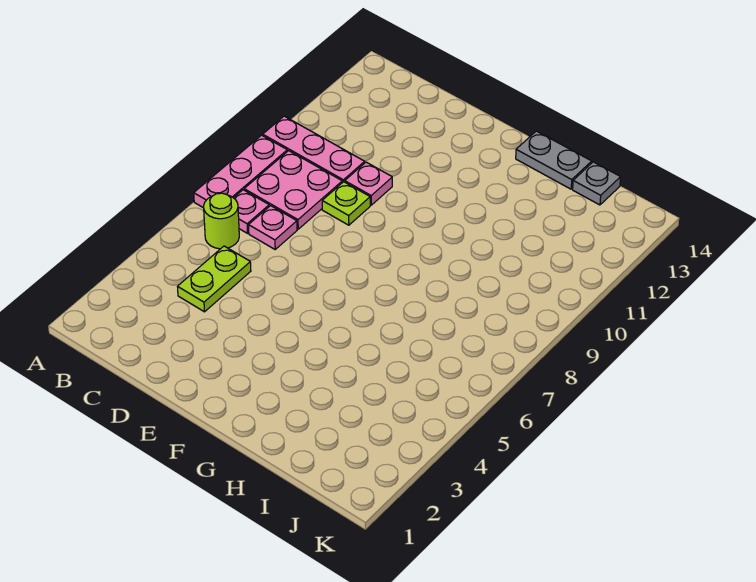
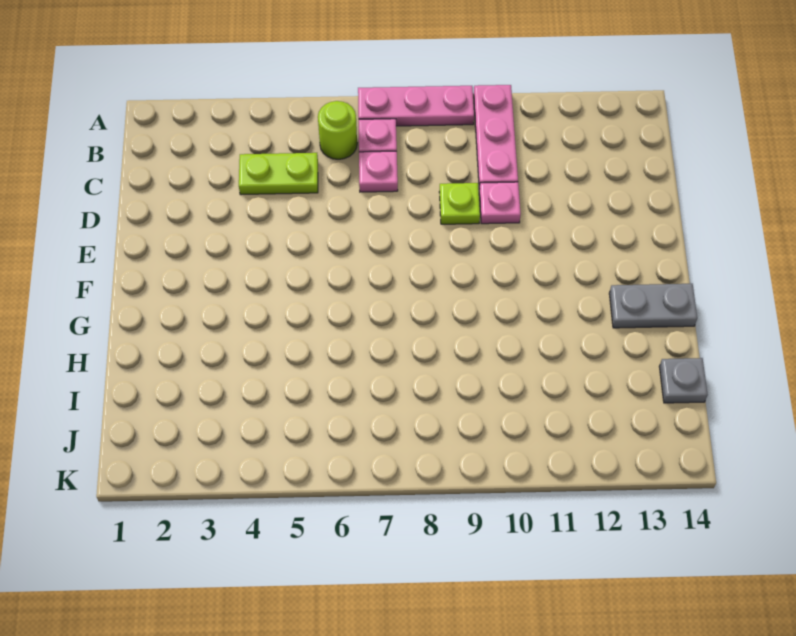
pink plate B8:C9 level 1 -> none
grey plate G14:H14 level 1 -> grey plate G13:G14 level 1

